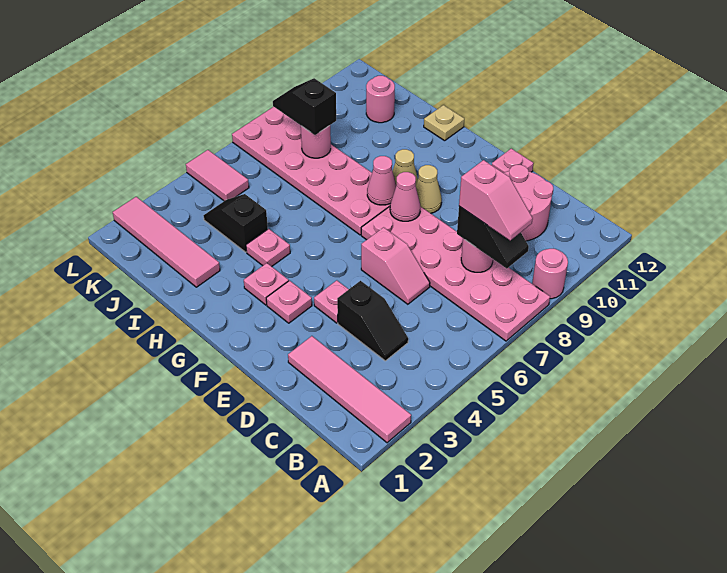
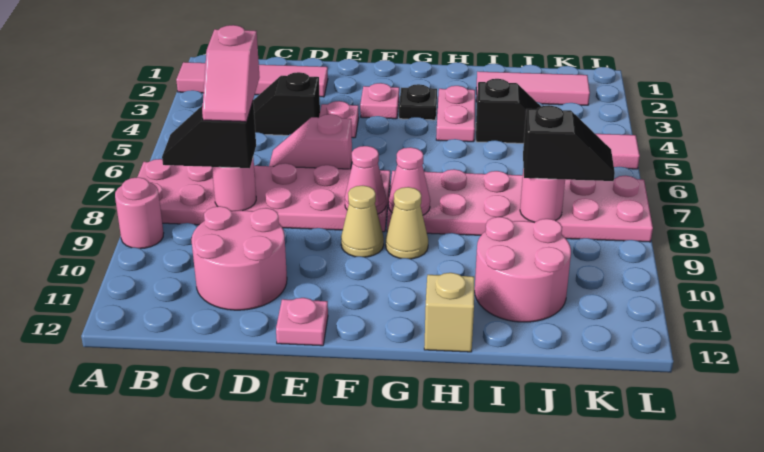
pink slope B8:C8 level 4 top C -> pink slope C7:C8 level 4 top 7
pink plate G3 level 1 -> black plate G3 level 1
pink plate H4 level 1 -> pink plate H3:H4 level 1
tan plate H12 level 1 -> tan brick H12 level 1
pink tile I2:L2 level 1 -> pink tile I2:K2 level 1
pink round brick J11 level 1 -> pink round brick I10:J11 level 1

